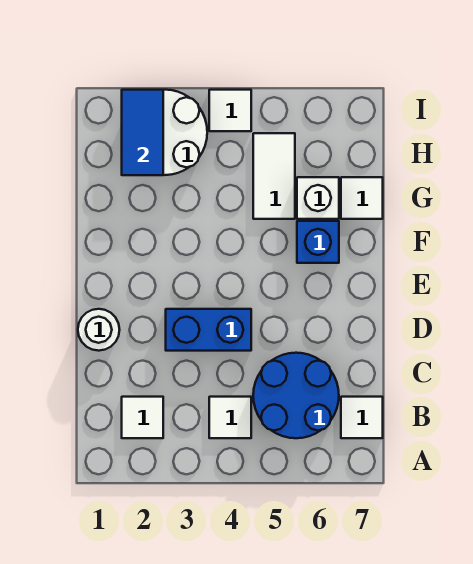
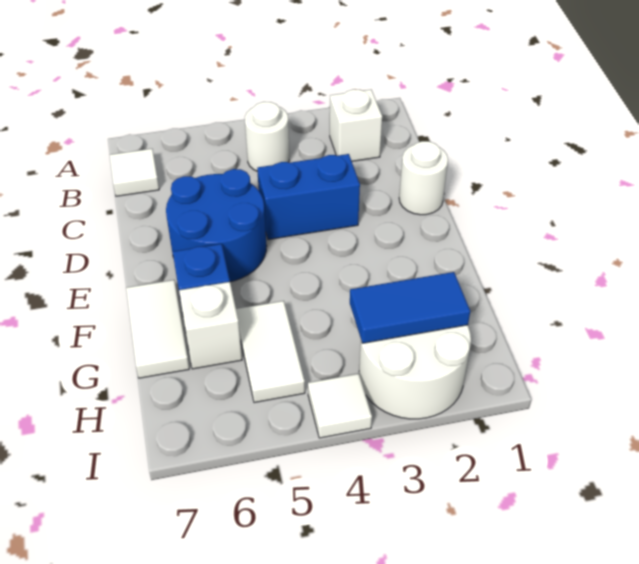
white tile B2 level 1 -> white brick B2 level 1
white tile B4 level 1 -> white round brick B4 level 1
blue round brick B5:C6 level 1 -> blue round brick D5:E6 level 1
white tile G7 level 1 -> white tile F7:G7 level 1
blue tile H2:I2 level 2 -> blue tile H2:H3 level 2

